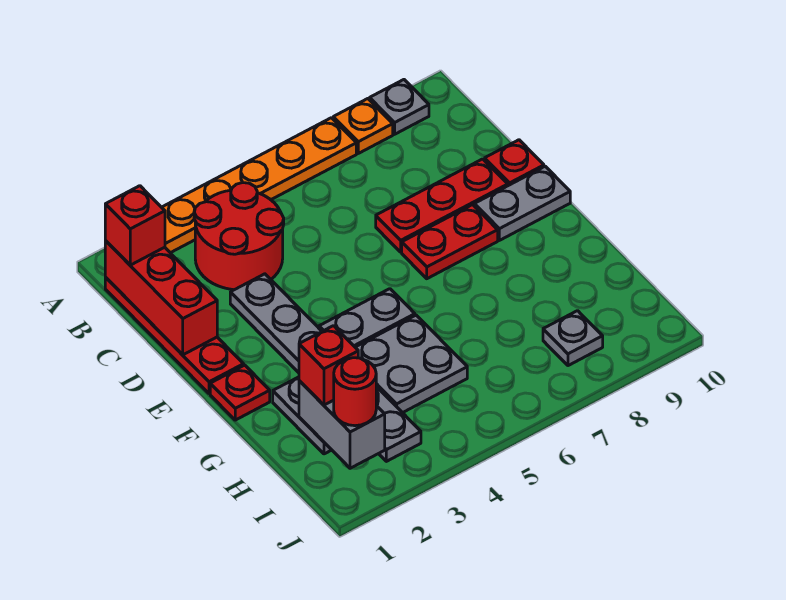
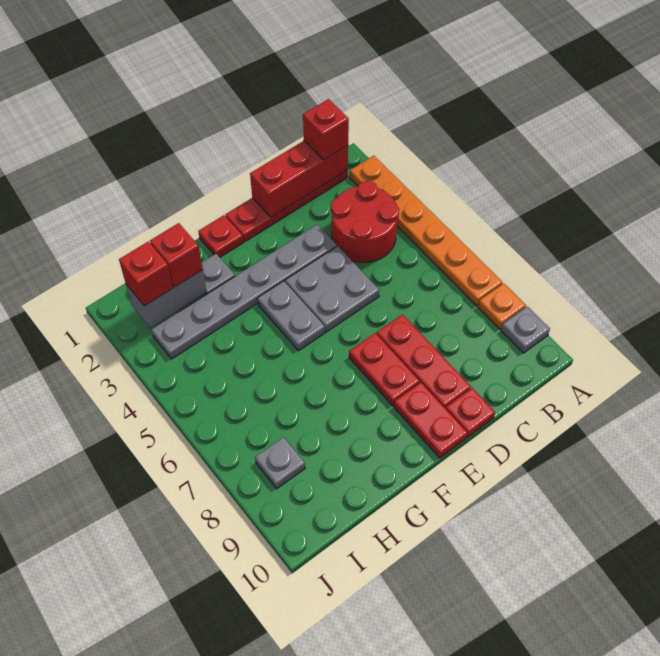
grey plate E9:E10 level 1 -> red plate E9:E10 level 1
grey plate G4:H5 level 1 -> grey plate D4:E5 level 1
red round brick I2 level 3 -> red brick I2 level 3

